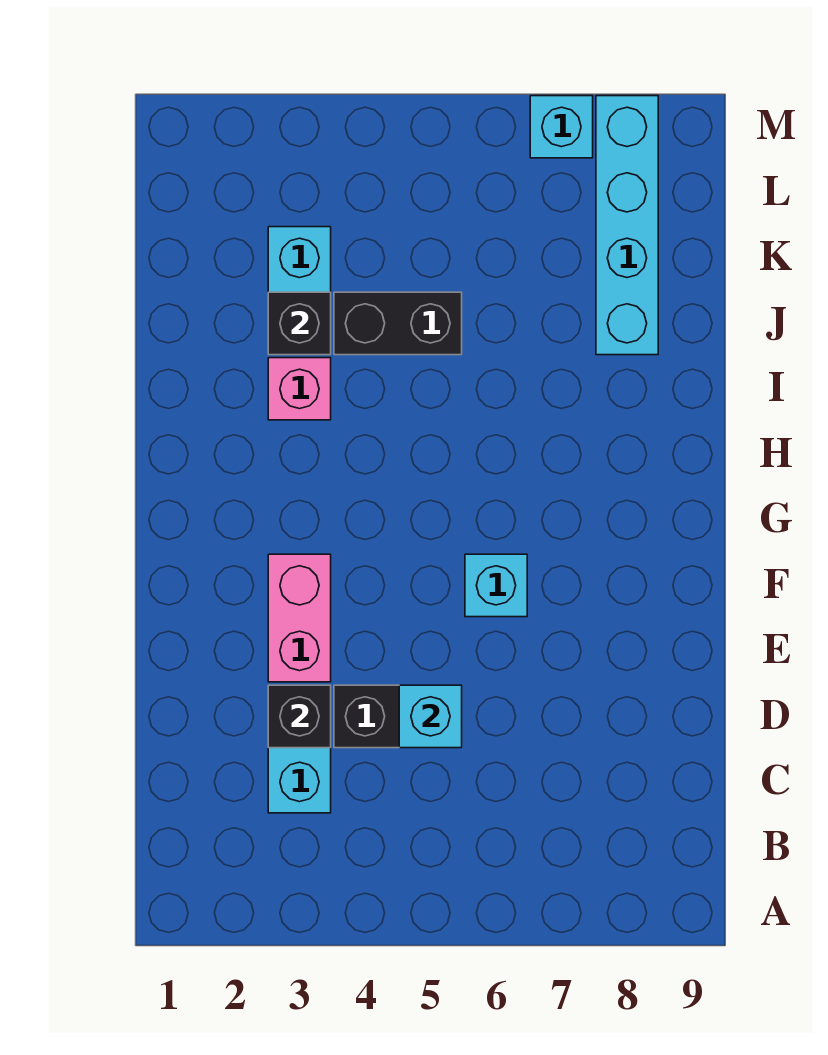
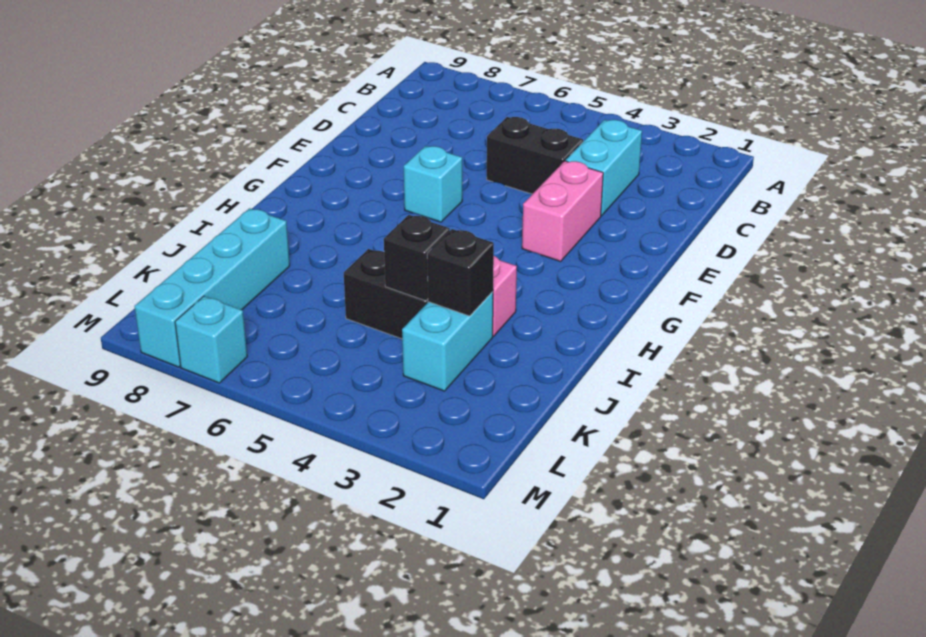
black brick D3 level 2 -> black brick J4 level 2
cyan brick D5 level 2 -> none

